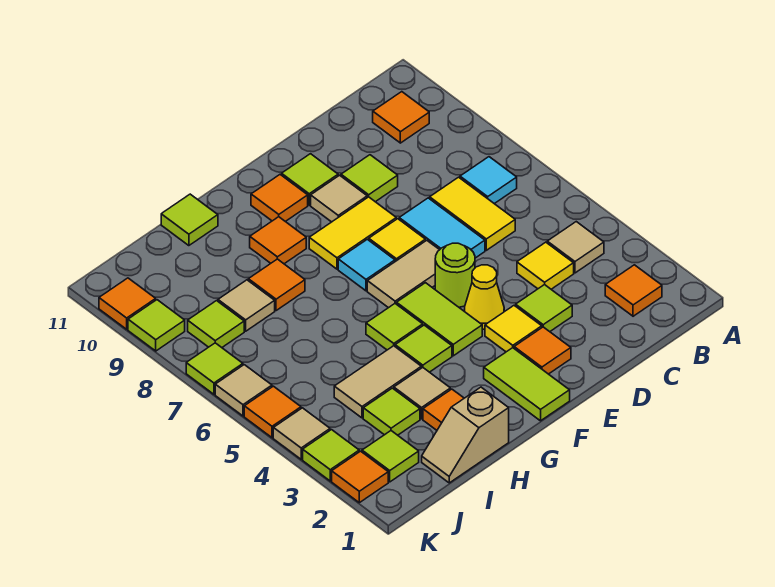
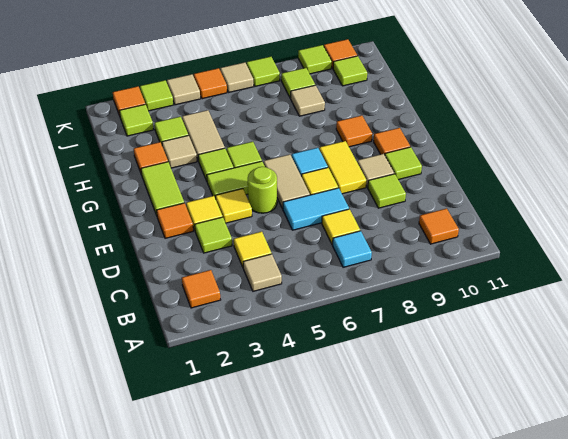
yellow tile C6:C7 level 1 -> yellow tile C7 level 1
yellow cone E4 level 1 -> yellow tile E4 level 1
lime tile F1:F2 level 1 -> lime tile F2:G2 level 1
tan slope H1:I1 level 1 top H -> none
orange tile H8 level 1 -> none
lime tile H11 level 1 -> lime tile J10 level 1

